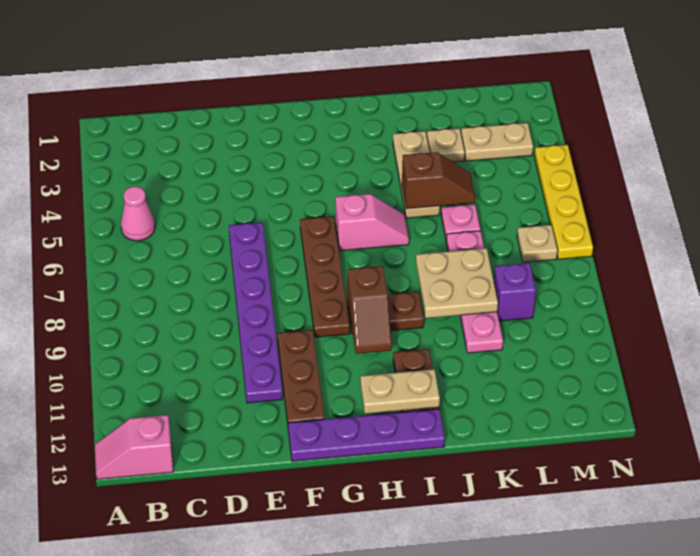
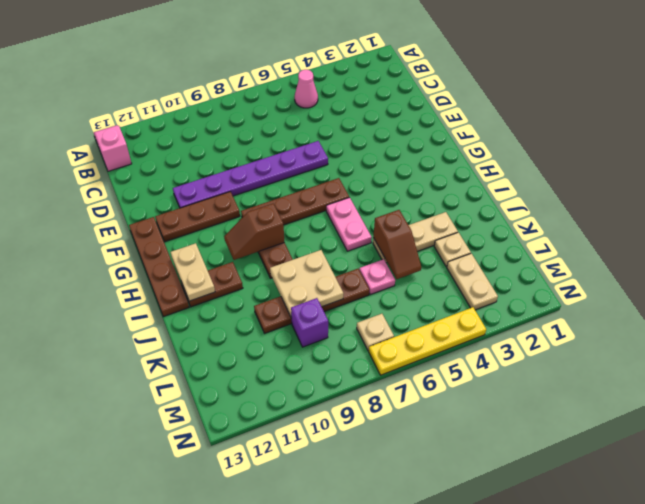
purple plate F13:I13 level 1 -> brown plate F13:I13 level 1
pink slope H6:I6 level 1 top H -> pink plate H6:I6 level 1
pink plate K7:K10 level 1 -> brown plate K7:K10 level 1

